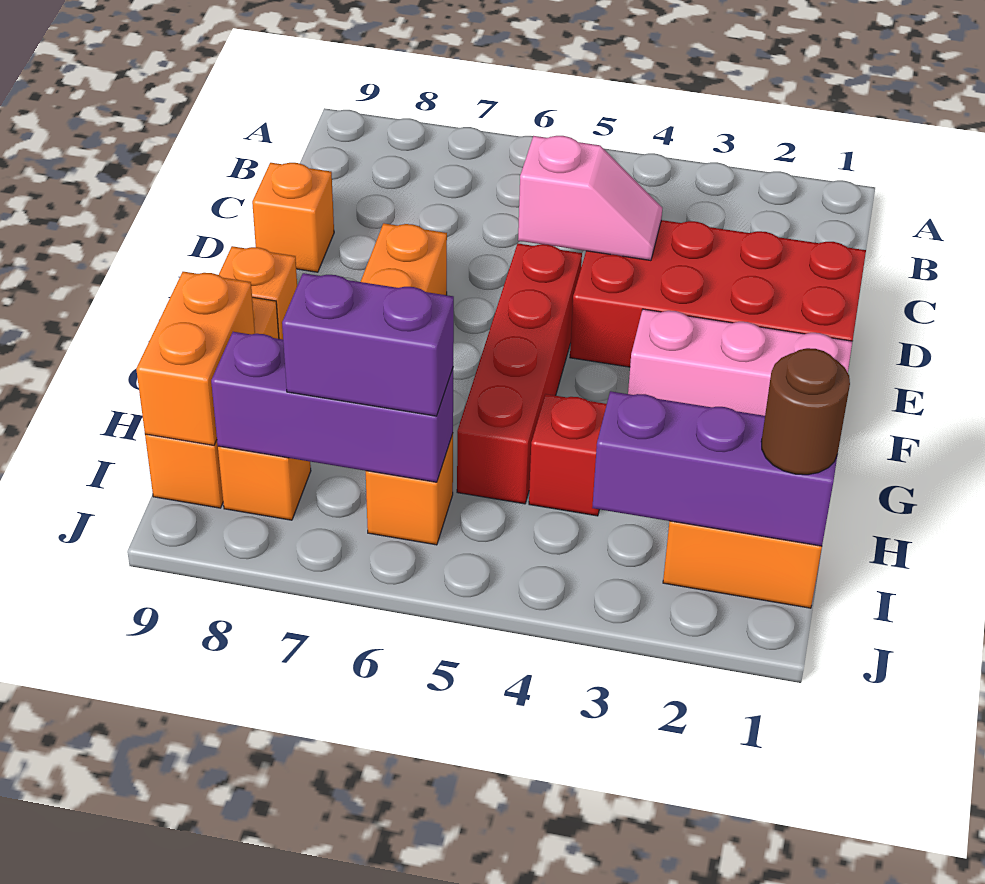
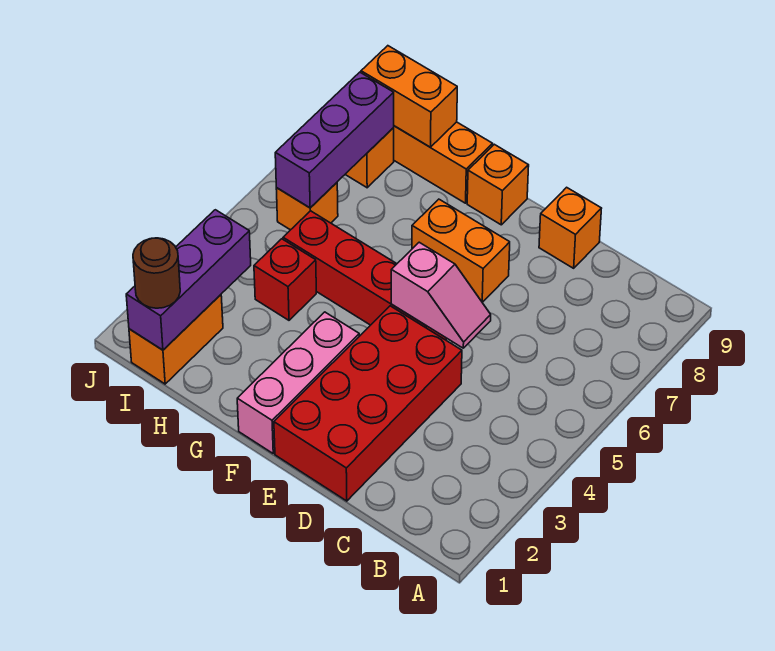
pink slope D4:D5 level 2 top 5 -> pink slope D5:E5 level 2 top E
purple brick I6:I7 level 3 -> none

